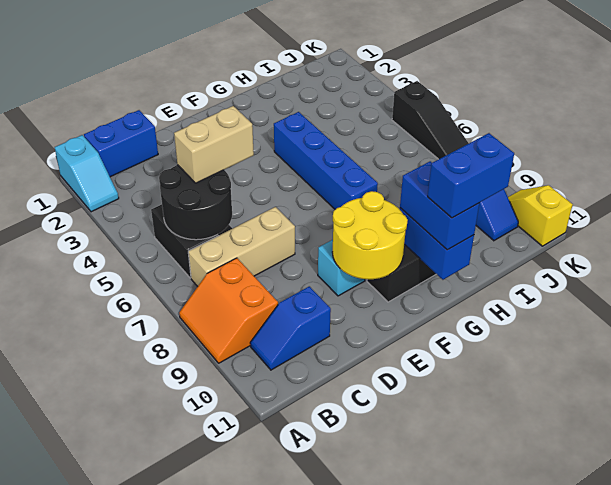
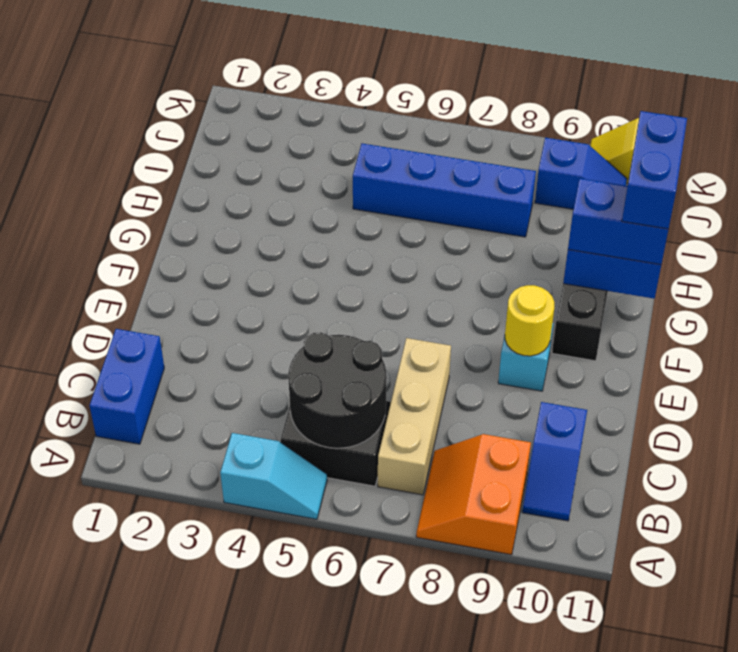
cyan slope A1:A2 level 1 top 1 -> cyan slope A4:A5 level 1 top 4
orange slope A8:B9 level 1 top B -> orange slope A8:B9 level 1 top 9
tan brick C5:D5 level 3 -> none
yellow round brick E9:F10 level 2 -> yellow round brick E9 level 2
blue brick G4:G7 level 1 -> blue brick I5:I8 level 1
black slope K5:K7 level 1 top 5 -> none

